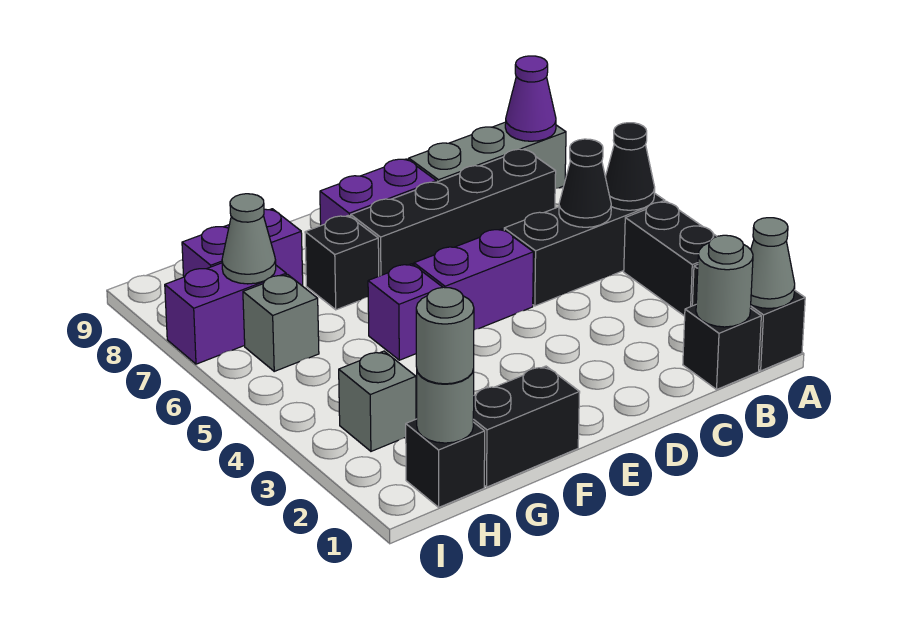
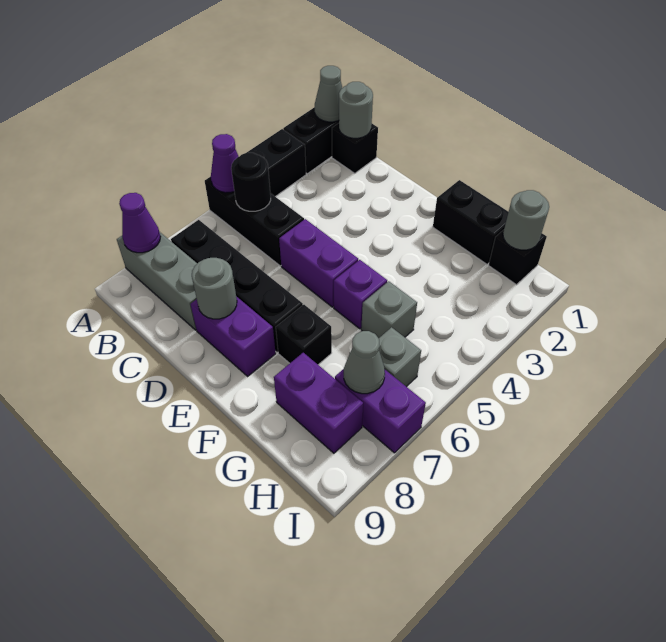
black cone A5 level 2 -> purple cone A5 level 2
black cone B5 level 2 -> black round brick B5 level 2
grey round brick H1 level 3 -> grey round brick D8 level 2
grey brick H3 level 1 -> grey brick G5 level 1

